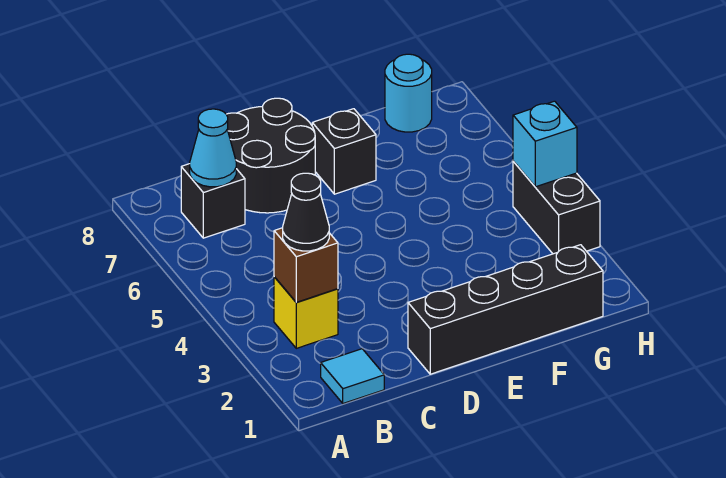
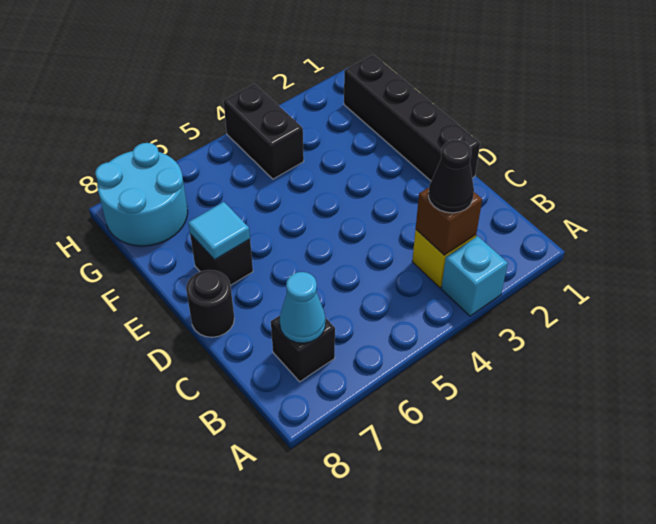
cyan tile B1 level 1 -> cyan tile E7 level 2
black round brick C7:D8 level 1 -> black round brick D8 level 1
cyan round brick G8 level 1 -> cyan round brick G7:H8 level 1
black brick H3:H4 level 1 -> black brick G4:H4 level 1
cyan brick H4 level 2 -> cyan brick A3 level 1

